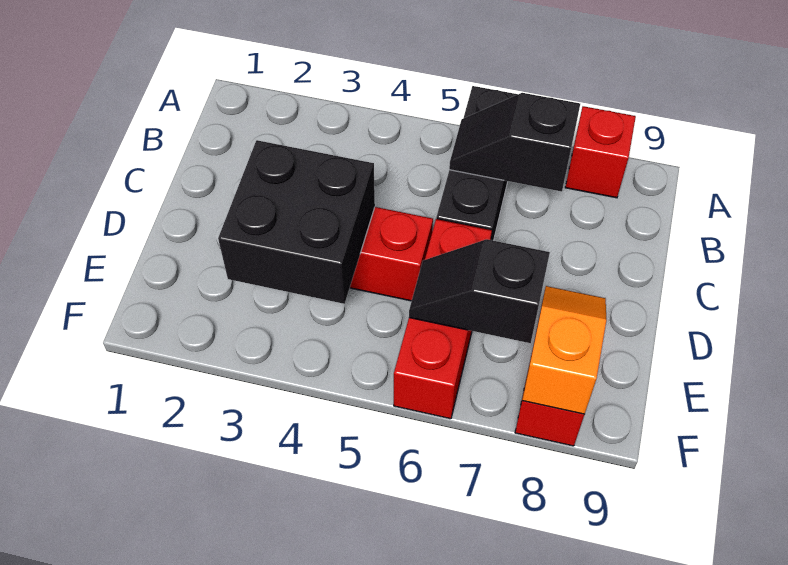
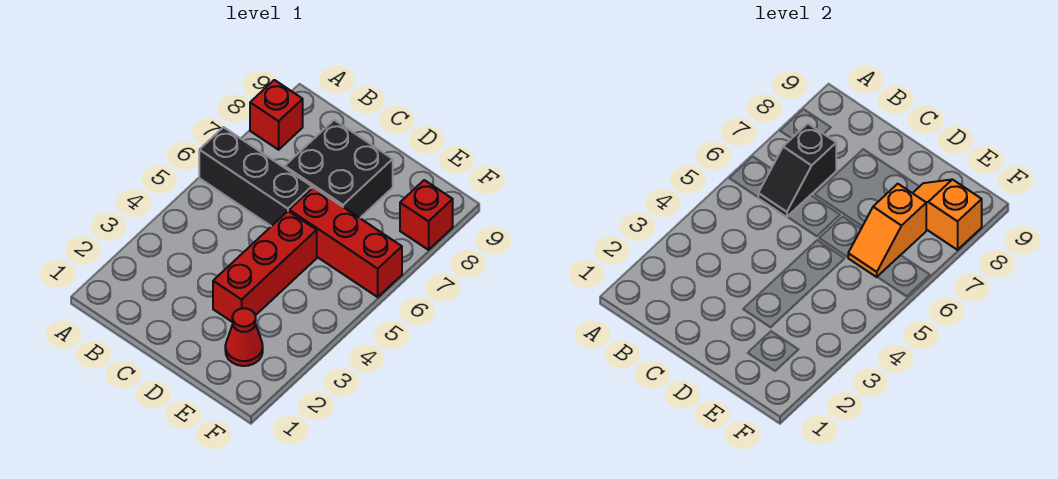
black brick D3:E4 level 2 -> black brick C7:D8 level 1
none -> red cone E2 level 1
black slope E6:E7 level 2 top 7 -> orange slope E6:E7 level 2 top 7

